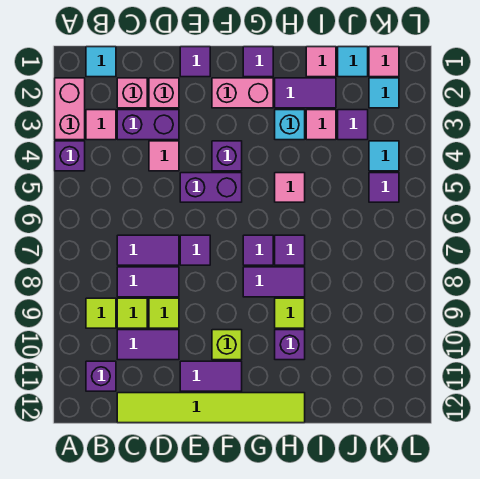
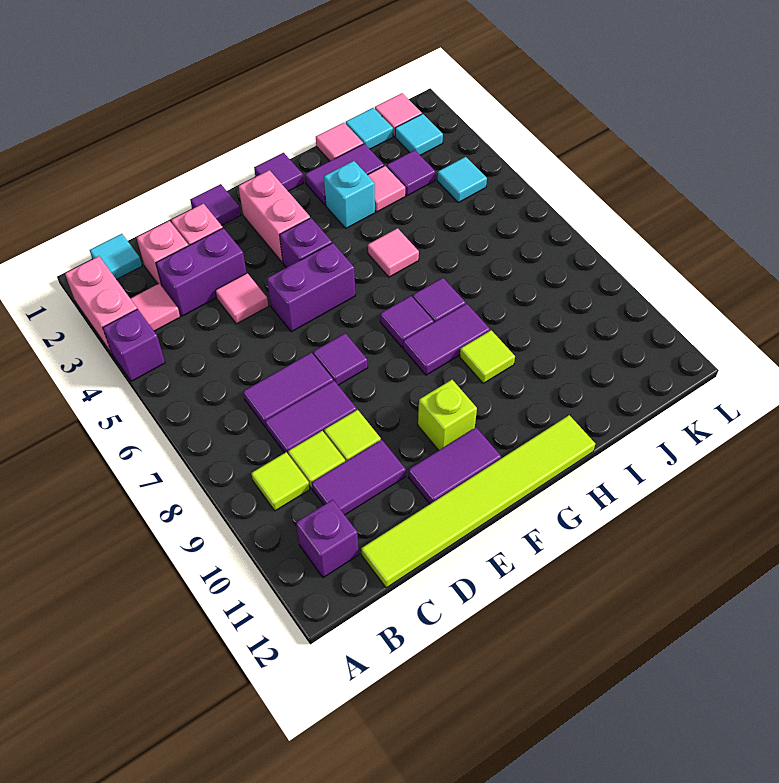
pink brick F2:G2 level 1 -> pink brick F2:F3 level 1
purple brick H10 level 1 -> none
purple tile K5 level 1 -> none

